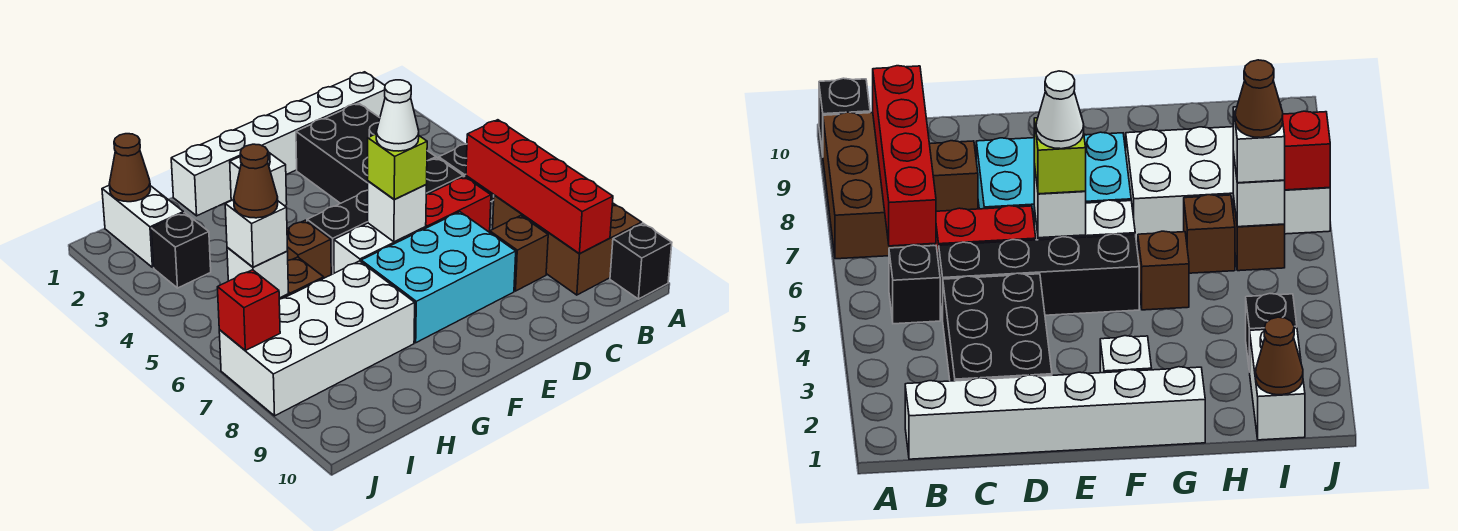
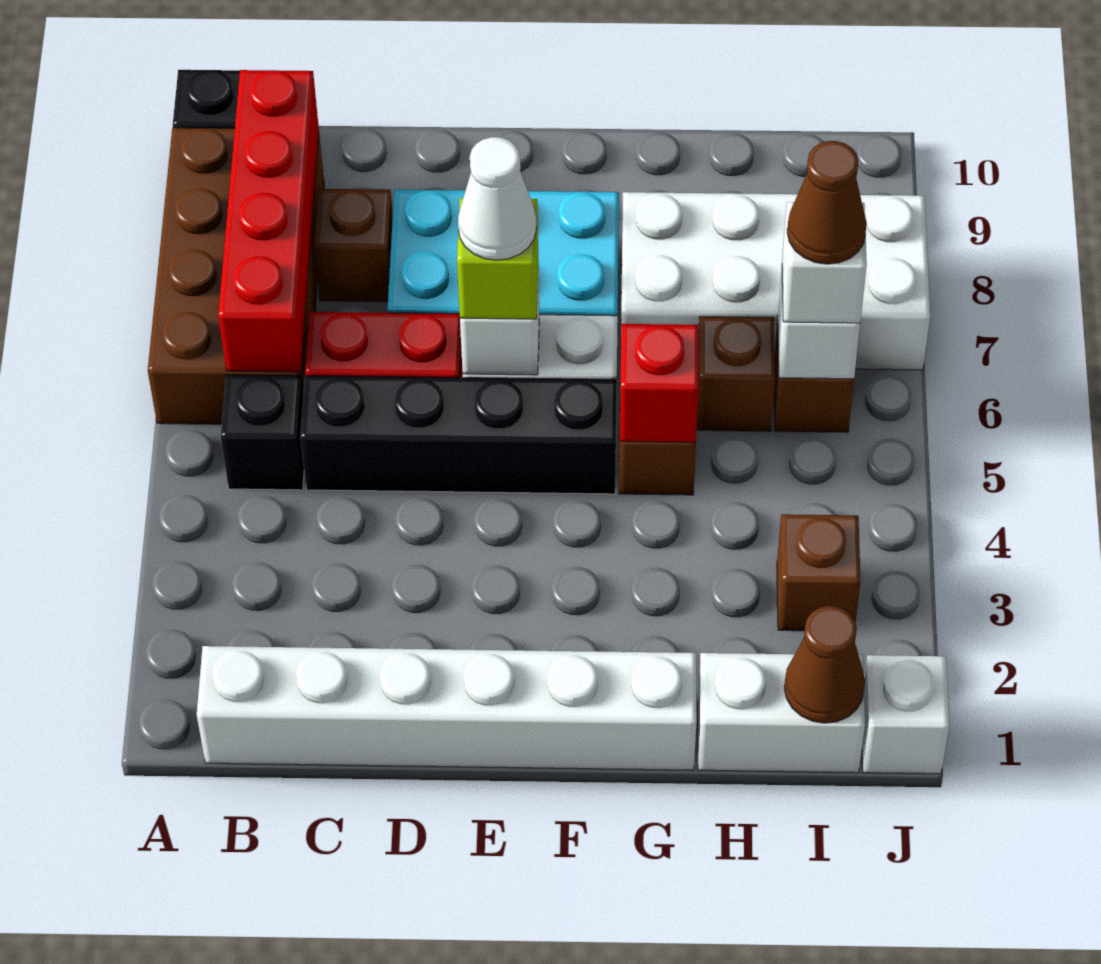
brown brick A7:B9 level 1 -> brown brick A6:B9 level 1
black brick C2:D4 level 1 -> none
white brick F2 level 1 -> white brick J1 level 1
white brick I1:I2 level 1 -> white brick H1:I1 level 1
black brick I3 level 1 -> brown brick I3 level 1
red brick J7 level 2 -> red brick G5 level 2

